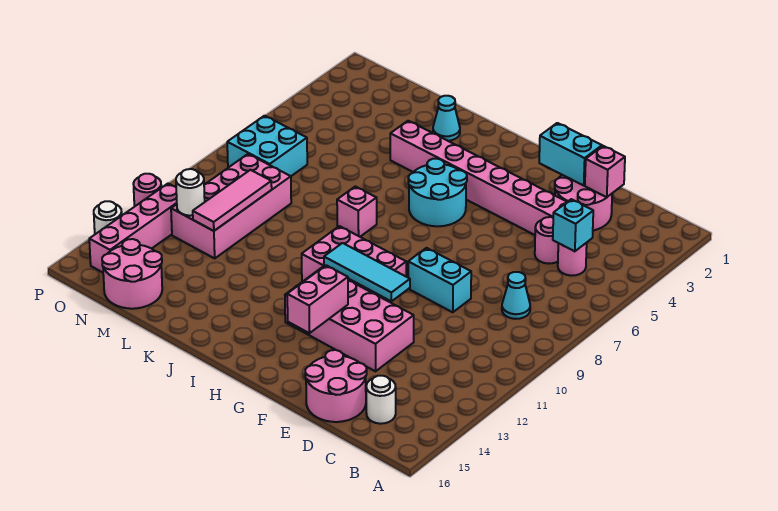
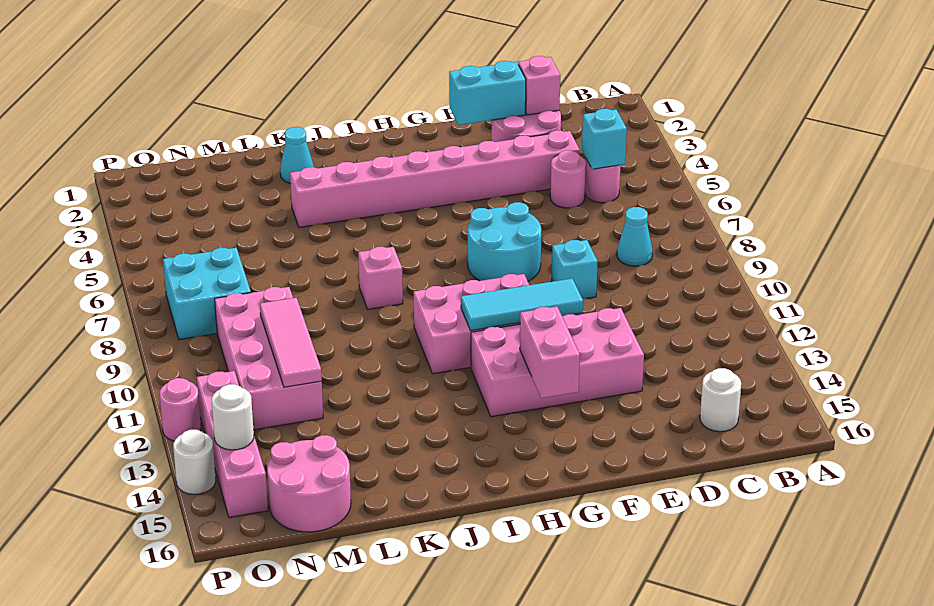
pink round brick D15:E16 level 1 -> none
cyan brick E9:F9 level 1 -> cyan brick E9 level 1
cyan round brick H5:I6 level 1 -> cyan round brick F7:G8 level 1
white round brick N12 level 2 -> white round brick O14 level 2

